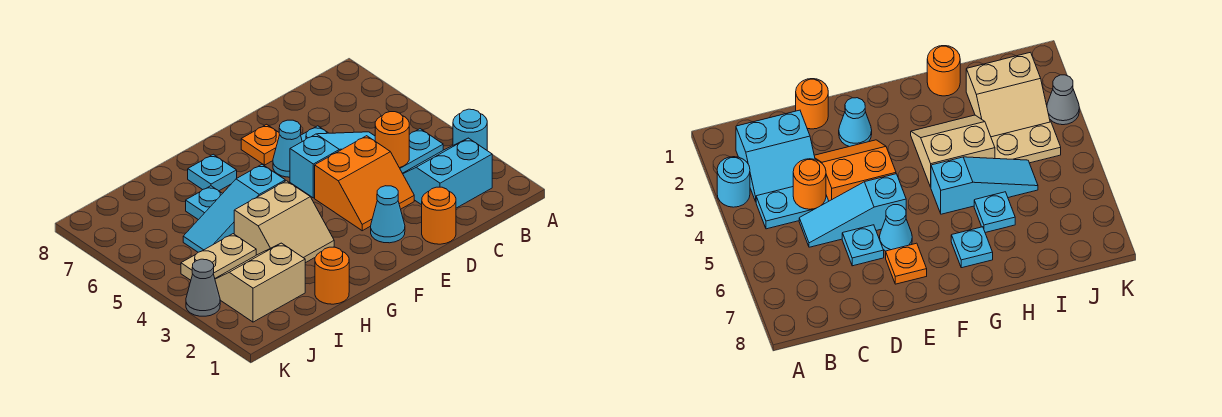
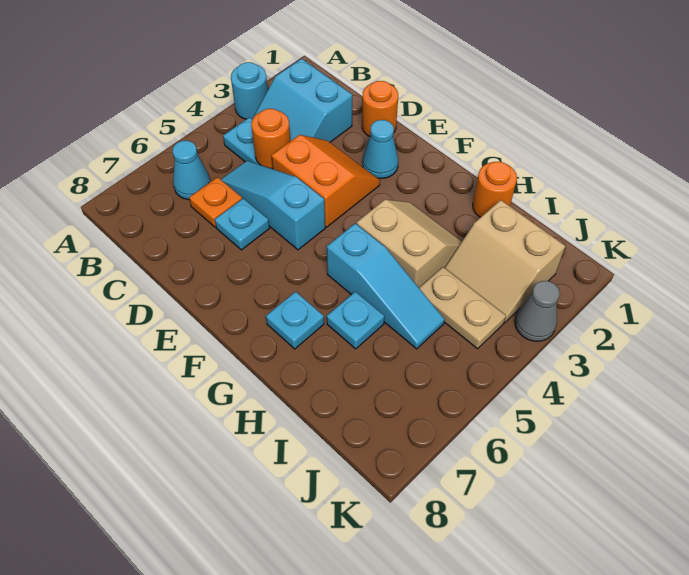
cyan cone E6 level 1 -> cyan cone B6 level 1
orange plate E7 level 1 -> orange plate C6 level 1

